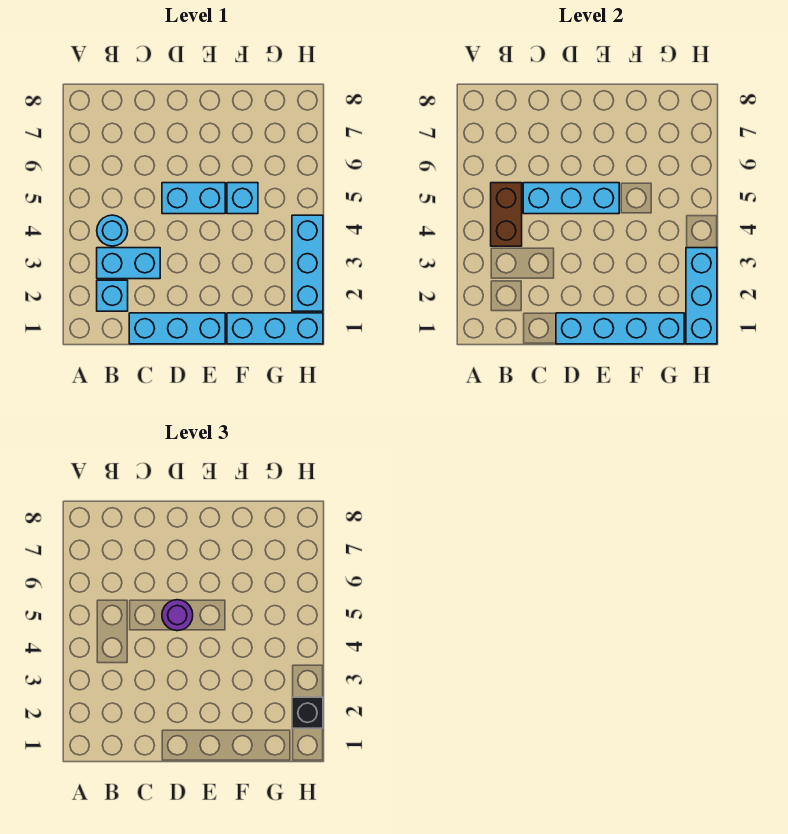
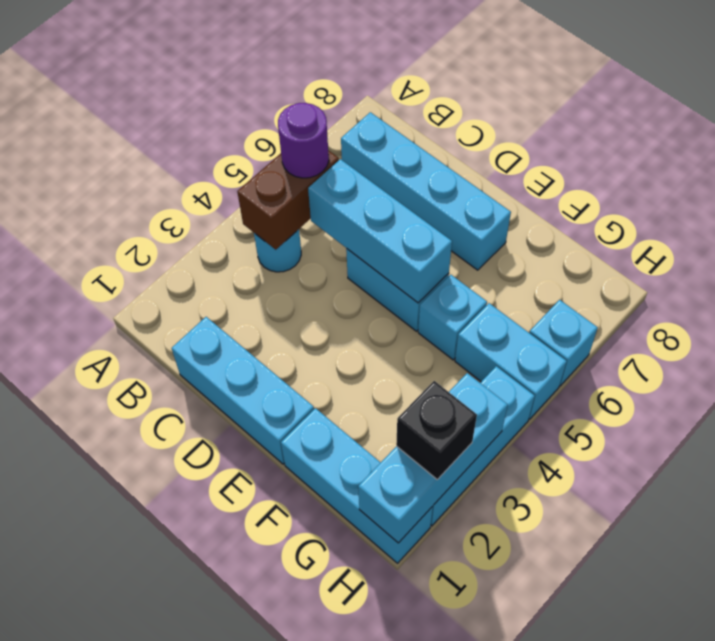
cyan brick B2 level 1 -> cyan brick H6 level 1
cyan brick B3:C3 level 1 -> cyan brick G5:H5 level 1
cyan brick D1:G1 level 2 -> cyan brick B7:E7 level 1
purple round brick D5 level 3 -> purple round brick B5 level 3

